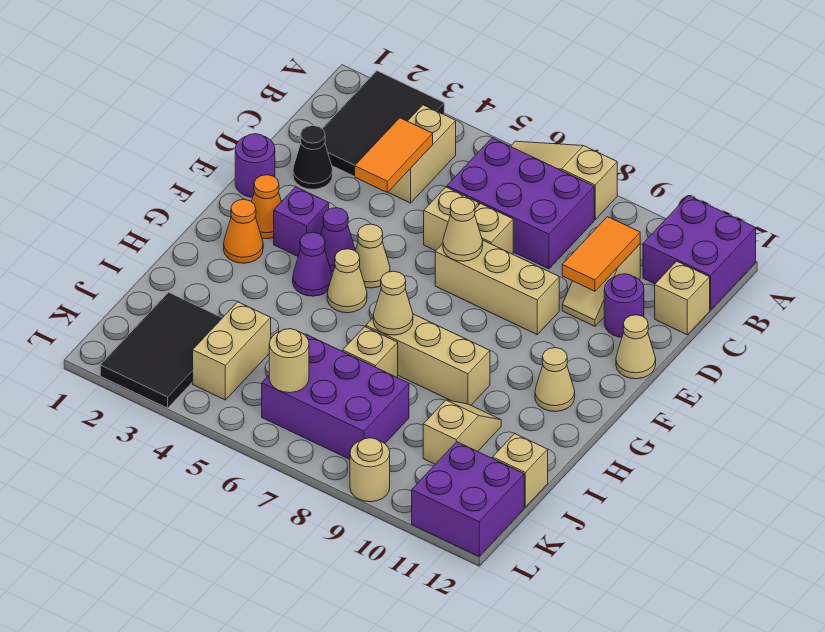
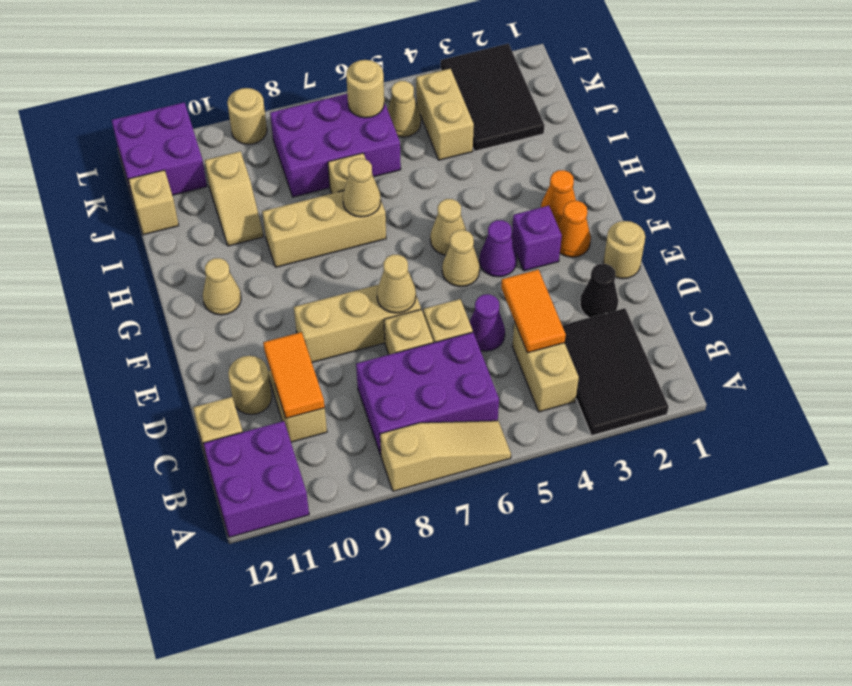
purple round brick D11 level 1 -> tan round brick D11 level 1
purple round brick E1 level 1 -> tan round brick E1 level 1
tan cone E12 level 1 -> tan cone K5 level 1
purple cone G4 level 1 -> purple cone D5 level 1

